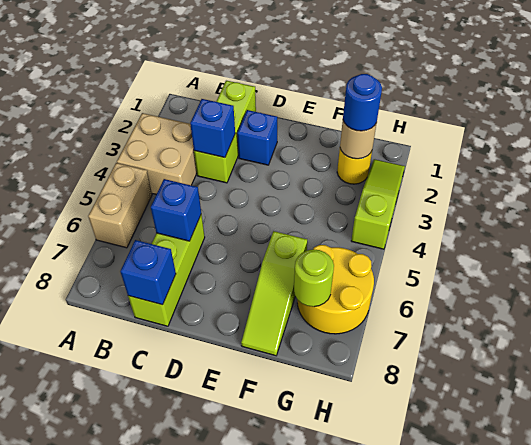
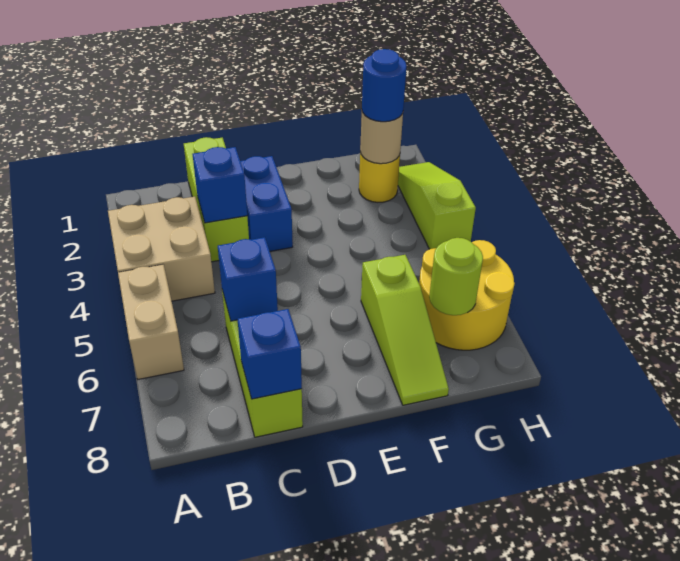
blue brick D2 level 1 -> blue brick D2:D3 level 1

